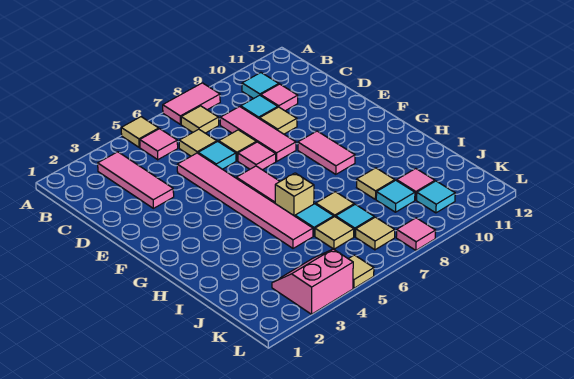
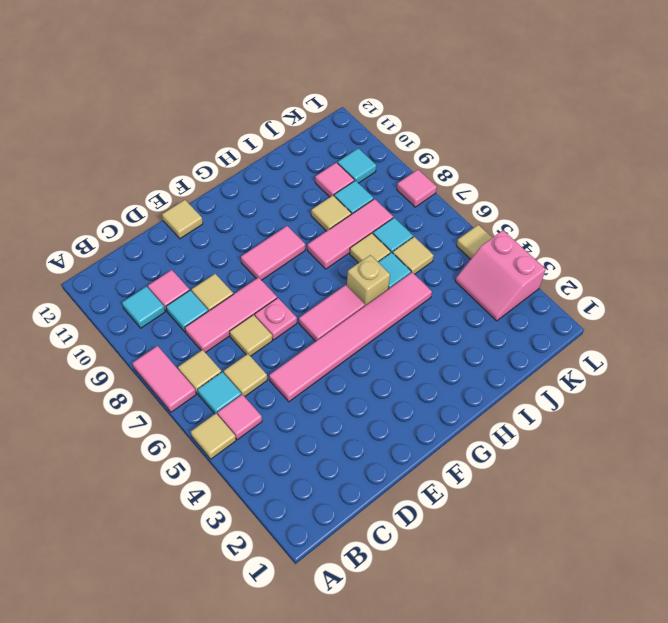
pink tile B3:D3 level 1 -> pink tile H8:J8 level 1
cyan tile D6 level 1 -> cyan tile B6 level 1
pink tile E7 level 1 -> pink plate E7 level 1
tan tile K7 level 1 -> tan tile E12 level 1

